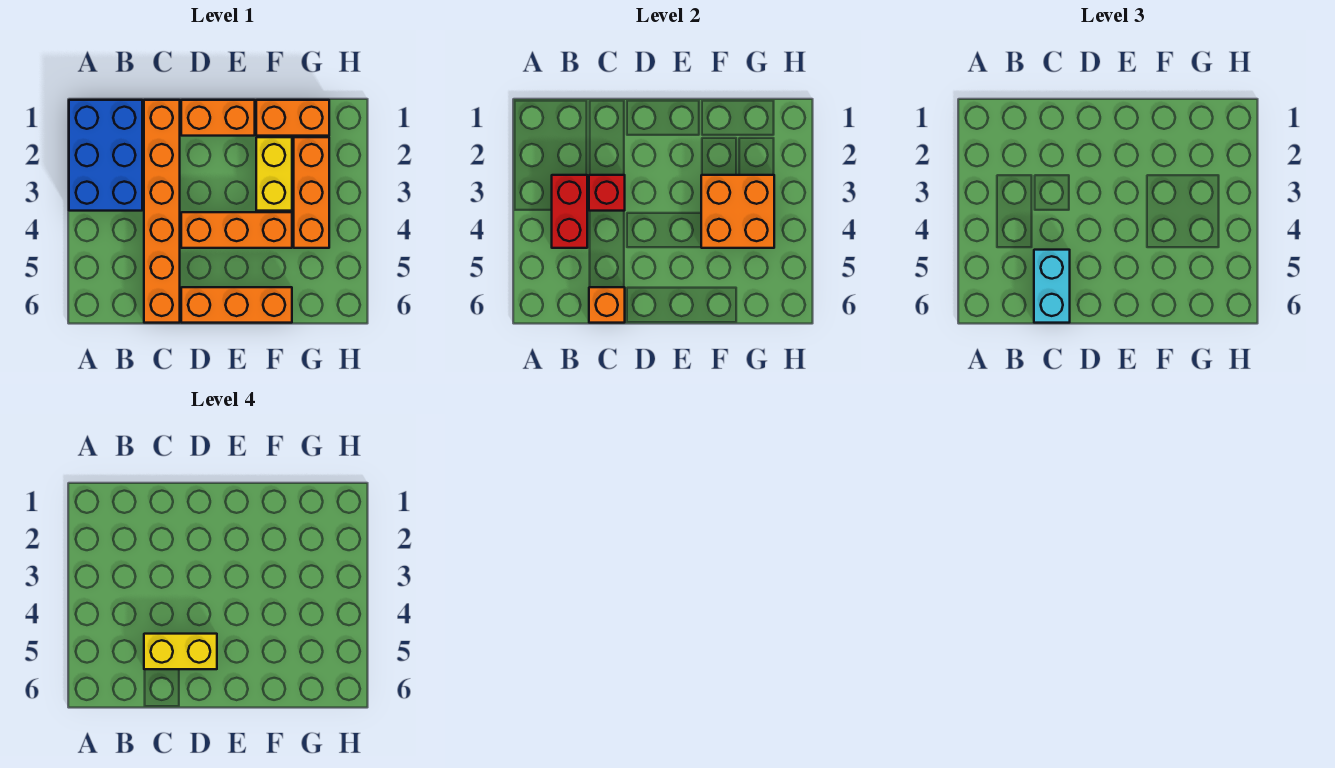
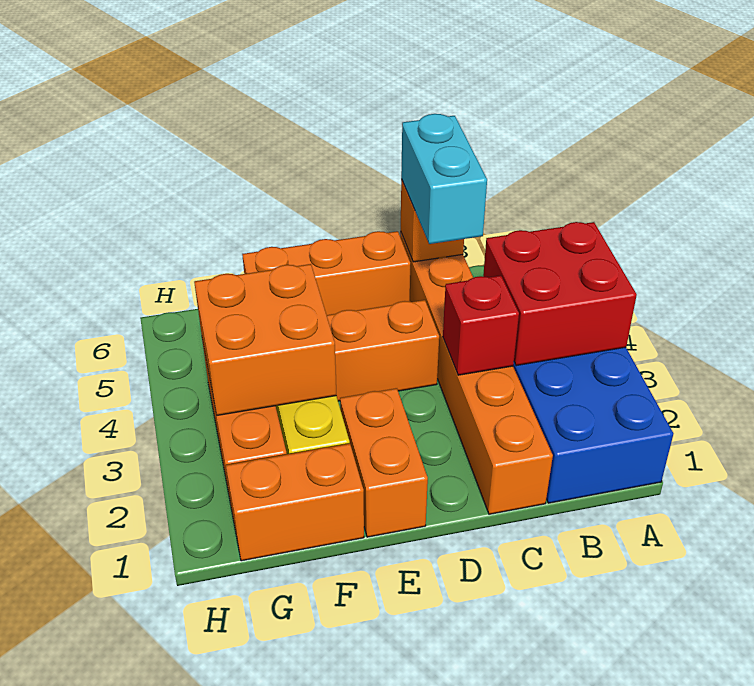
red brick B3:B4 level 2 -> red brick A3:B4 level 2
yellow brick C5:D5 level 4 -> none
orange brick D1:E1 level 1 -> orange brick E1:E2 level 1

